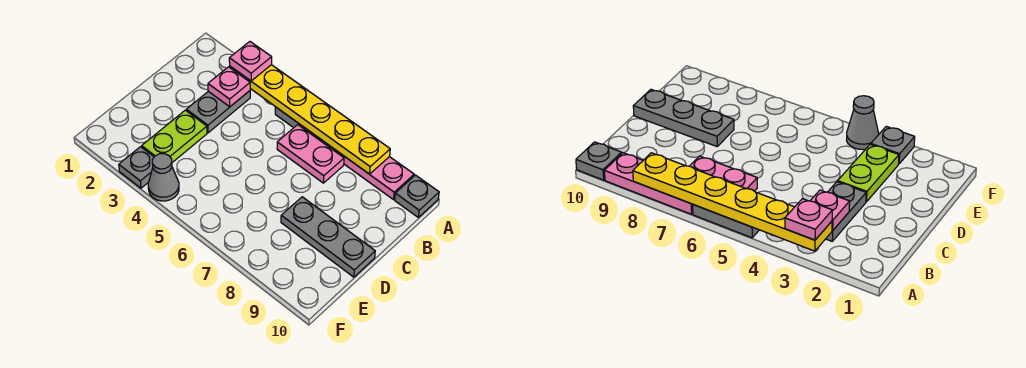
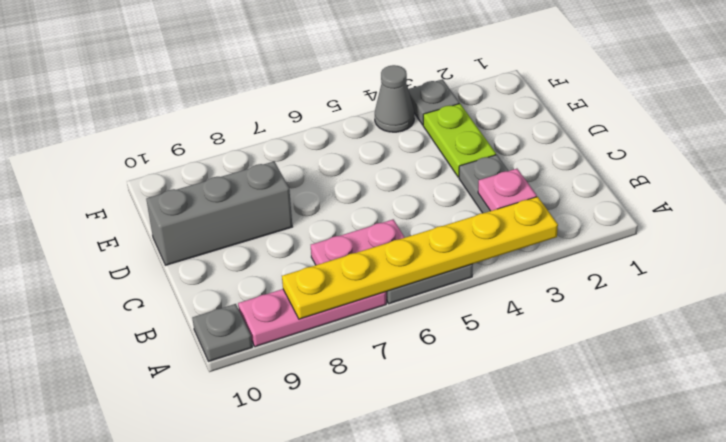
pink plate A3 level 3 -> none
grey plate D8:D10 level 1 -> grey brick D8:D10 level 1

